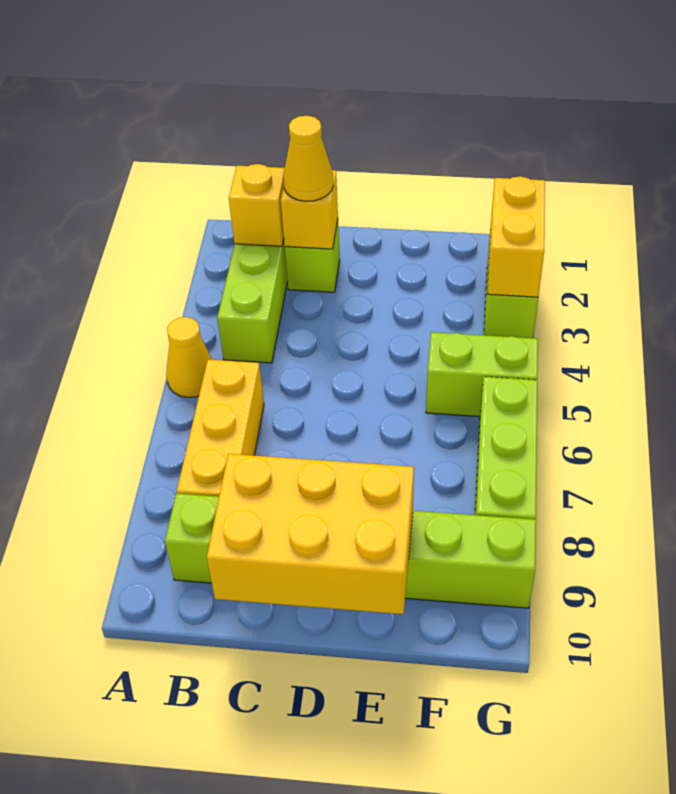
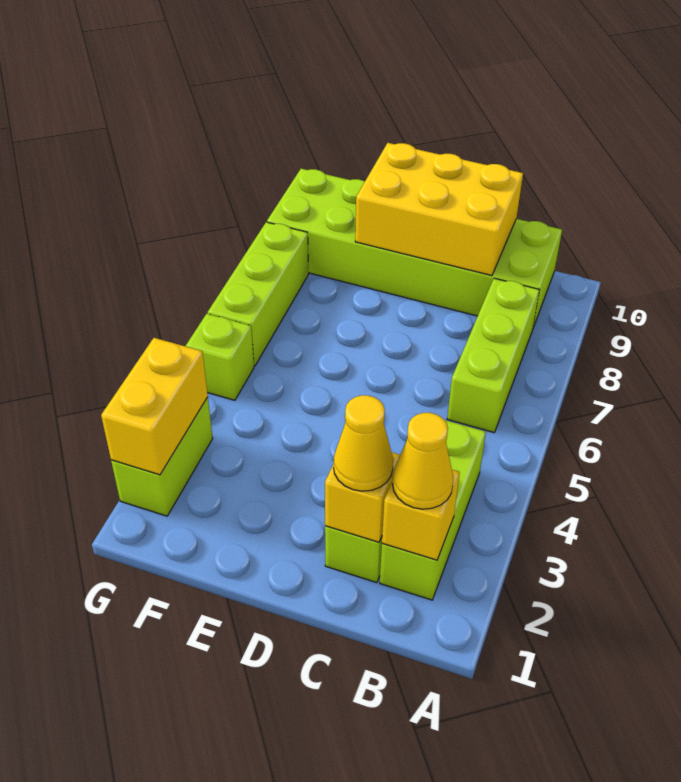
yellow cone A5 level 1 -> yellow cone B2 level 3
yellow brick B6:B8 level 1 -> lime brick B6:B8 level 1
lime brick B9:G9 level 1 -> lime brick B9:G10 level 1
lime brick F5:G5 level 1 -> lime brick G5 level 1

